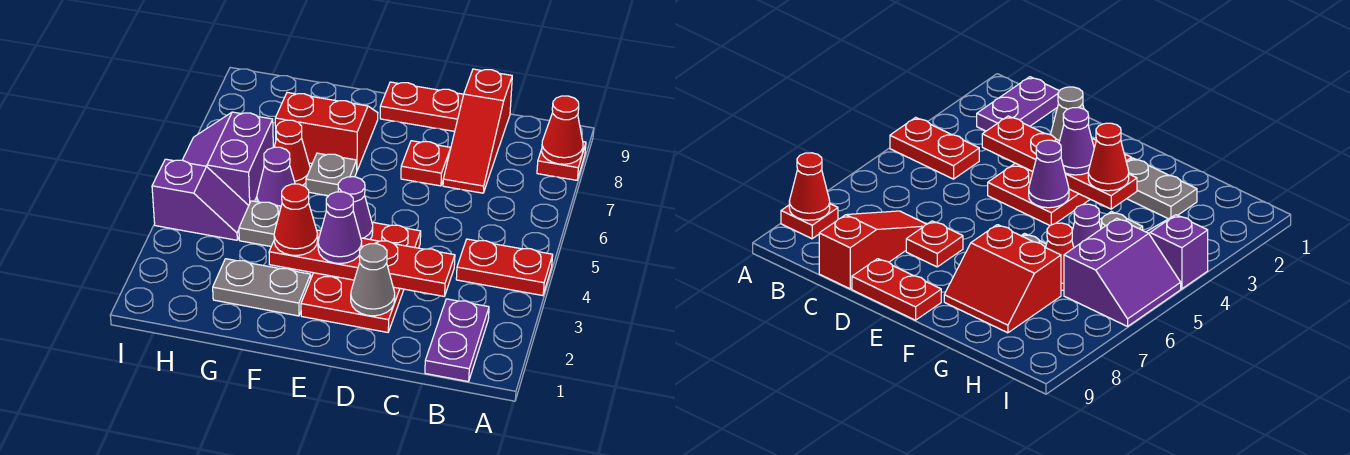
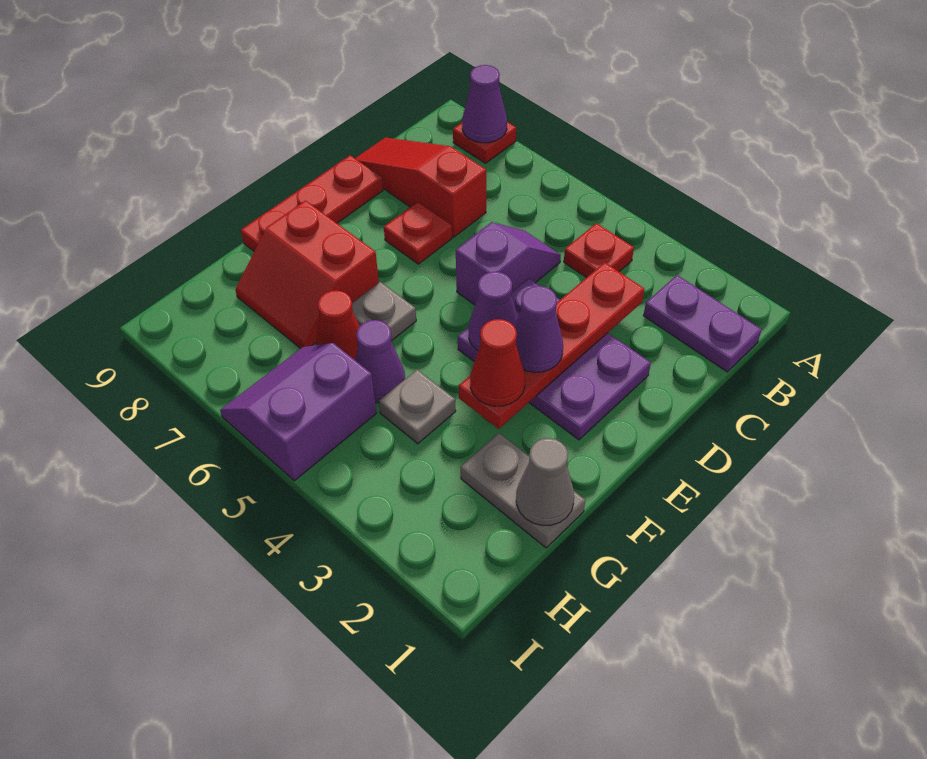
red plate A4:B4 level 1 -> red plate B4 level 1
red cone A8 level 2 -> purple cone A8 level 2
red slope C7:C9 level 1 top 9 -> red slope C7:C9 level 1 top 7
red plate D2:E4 level 1 -> purple plate D2:E4 level 1
grey cone D2 level 2 -> grey cone G1 level 2
red plate D9:E9 level 1 -> red plate D9:F9 level 1
grey plate F2:G2 level 1 -> grey plate G1:G2 level 1
red slope F7:G8 level 1 top 7 -> red slope F7:G8 level 1 top F
purple slope H4:I4 level 1 top I -> purple slope C5:D5 level 1 top D
purple slope H5:I6 level 1 top H -> purple slope H5:I6 level 1 top 5

